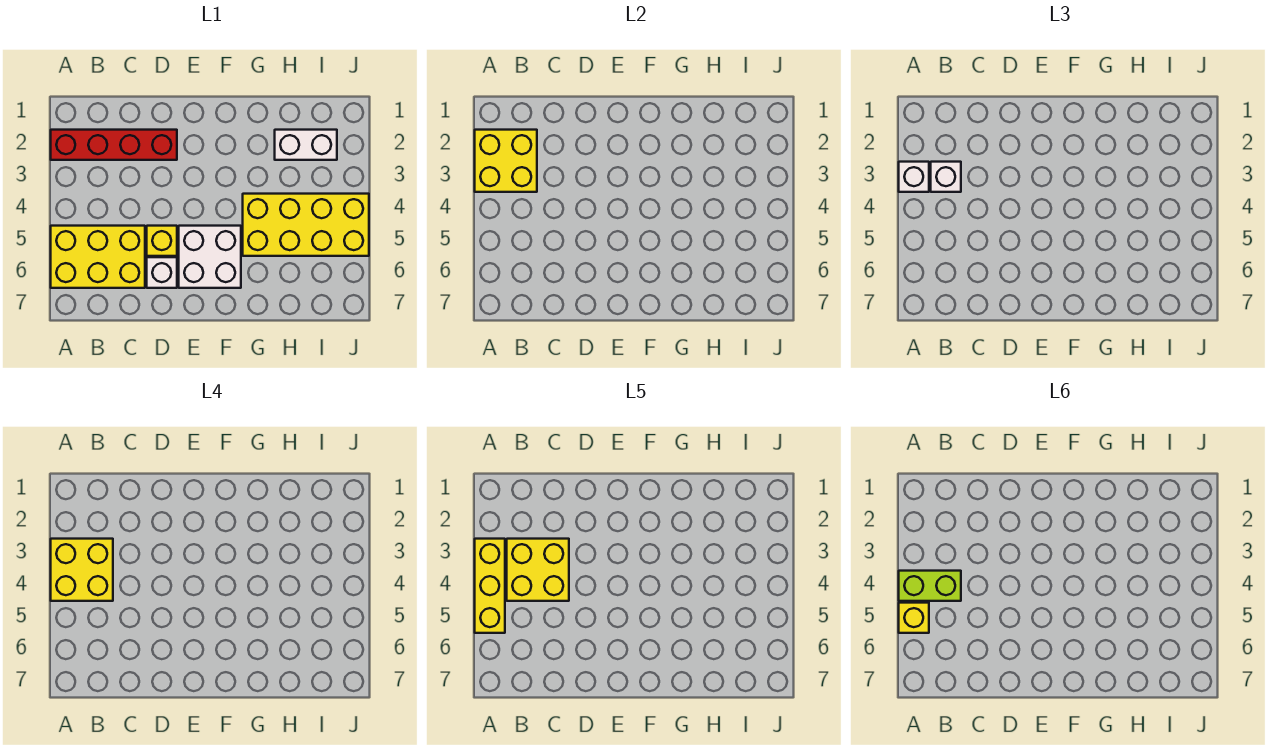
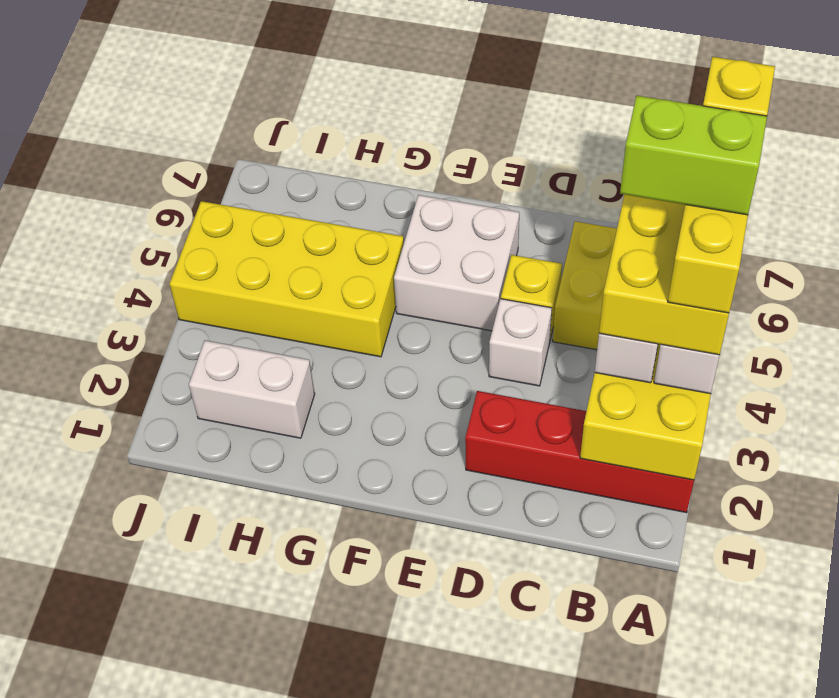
yellow brick B3:C4 level 5 -> none
white brick D6 level 1 -> white brick D4 level 1

